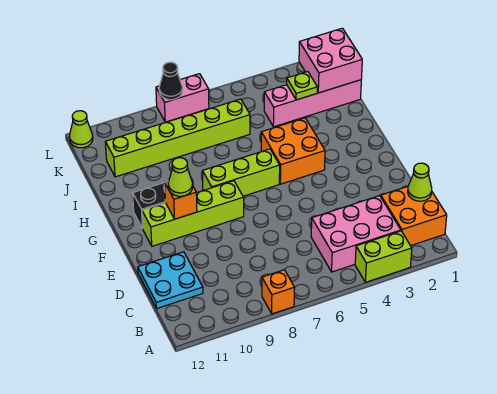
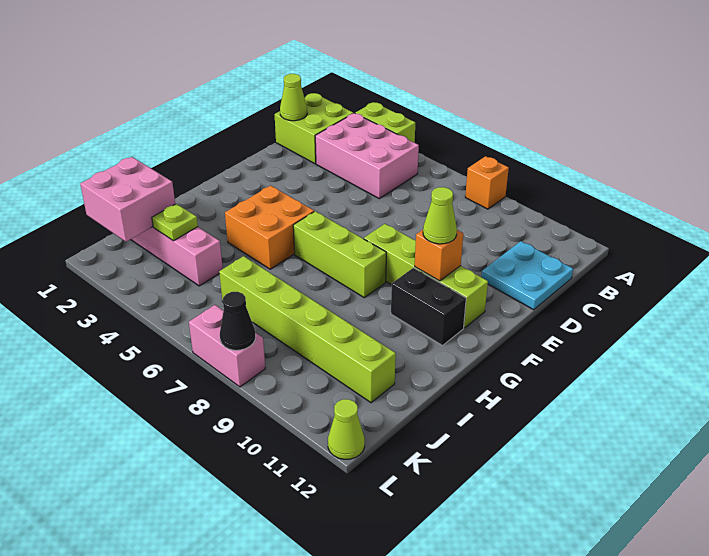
orange brick B1:C2 level 1 -> lime brick B1:C2 level 1

